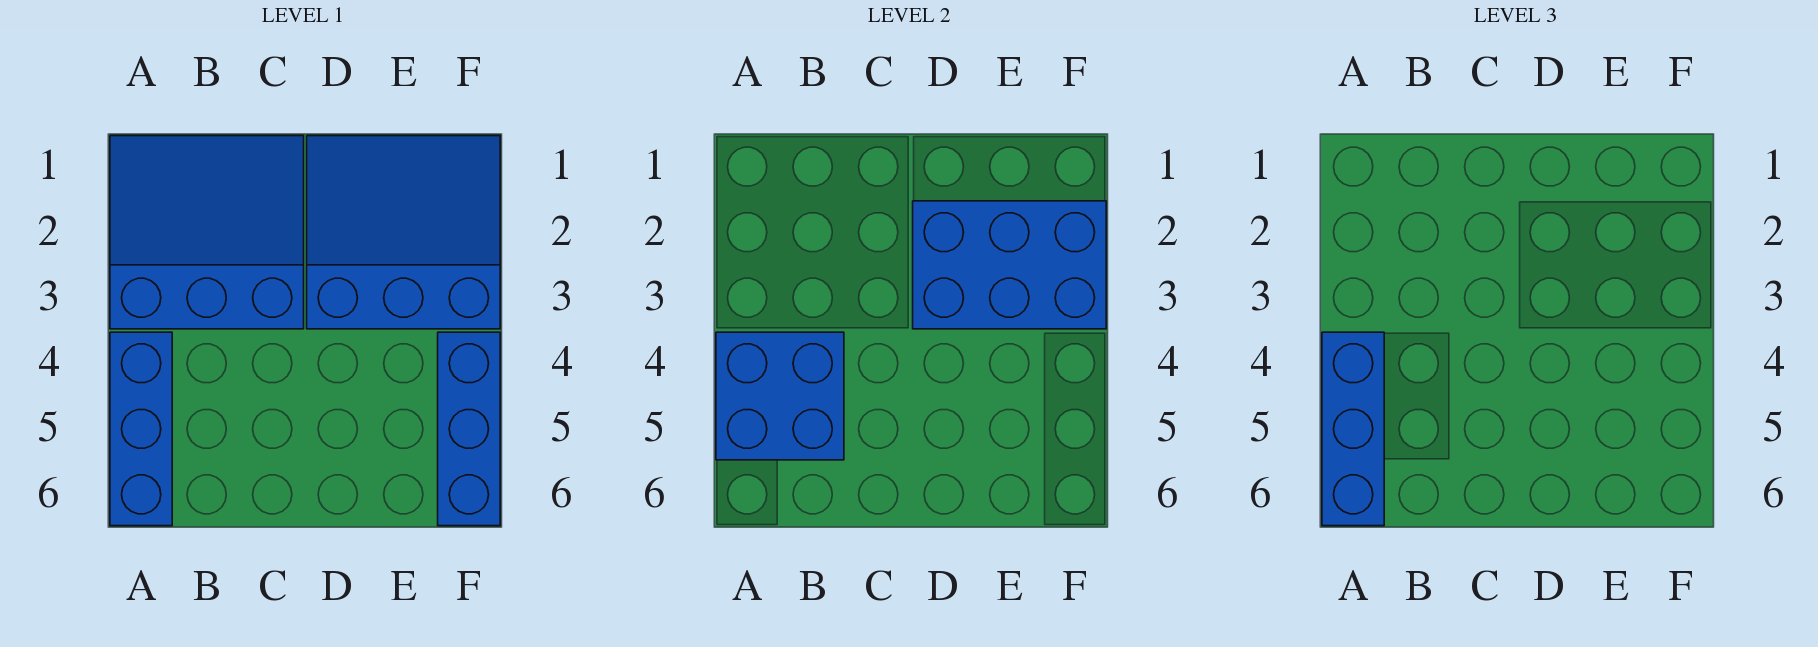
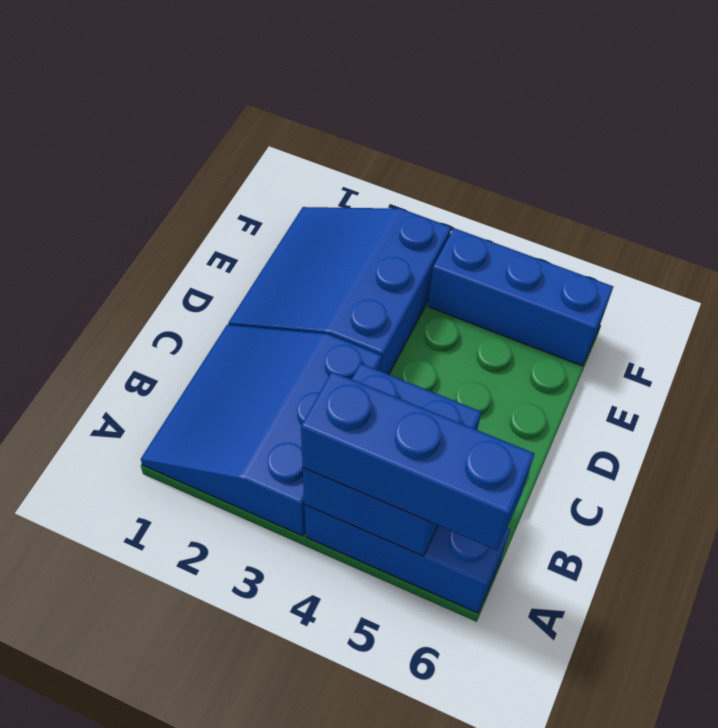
blue brick D2:F3 level 2 -> none

